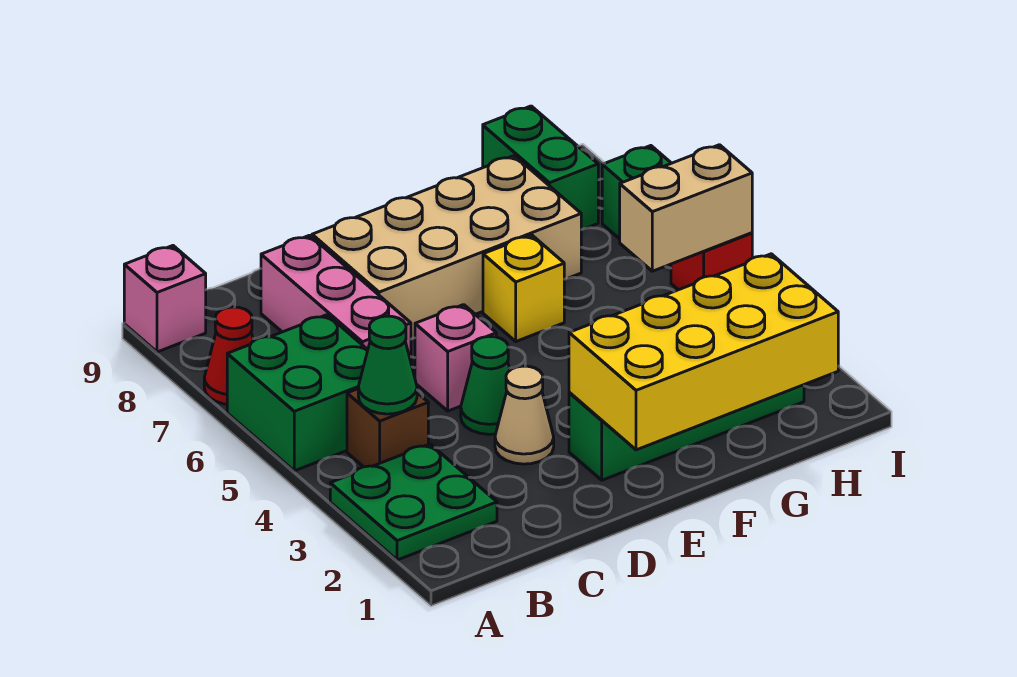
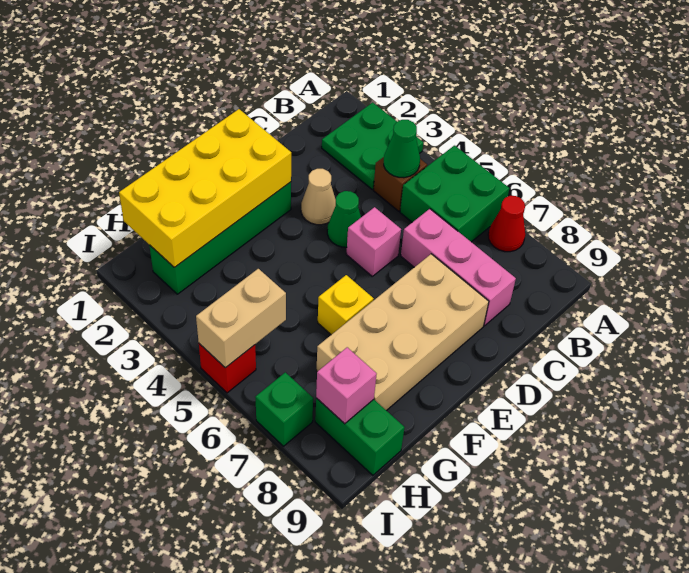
pink brick A9 level 1 -> pink brick H8 level 2

